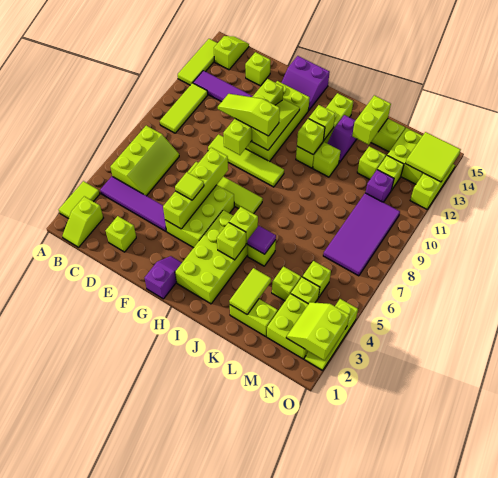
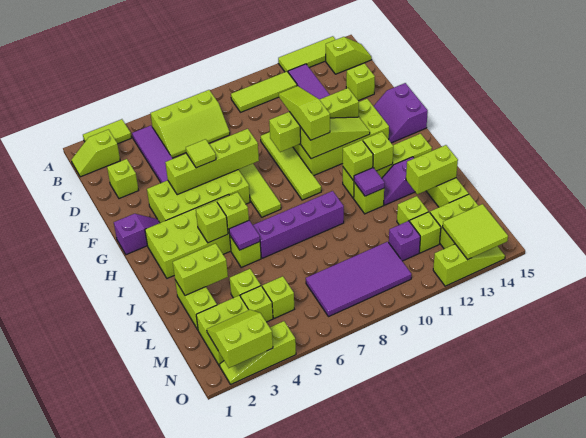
lime brick F4:G6 level 1 -> lime brick F3:G6 level 1
none -> purple brick J6:J9 level 1
none -> purple tile J11 level 2
lime tile K2:K3 level 2 -> lime brick K2:K3 level 2

